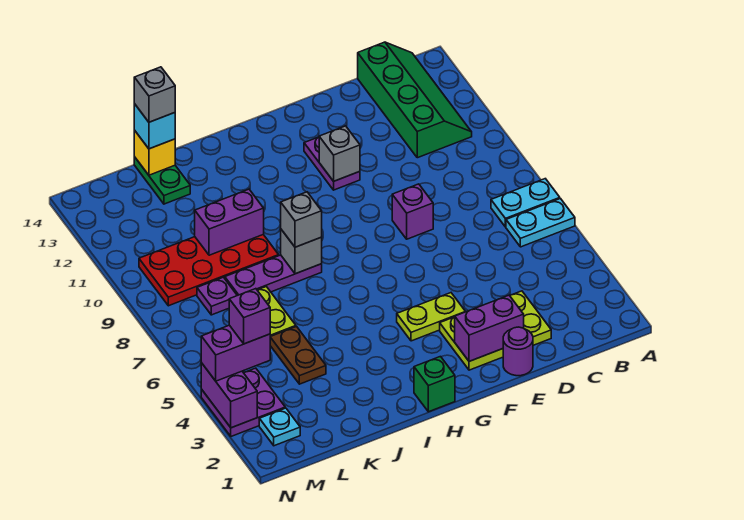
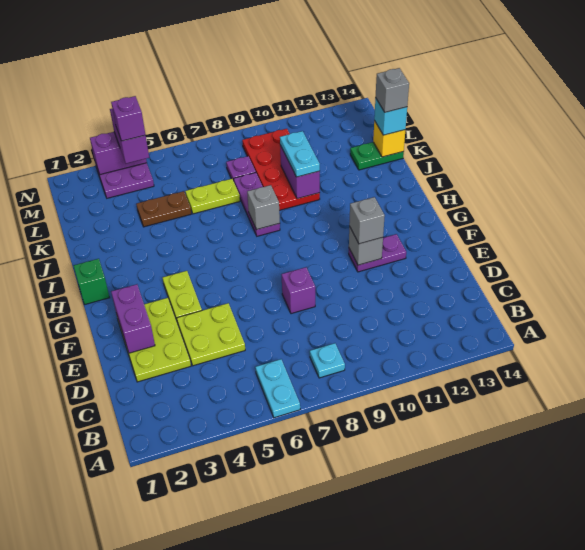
cyan plate A7:B7 level 1 -> cyan plate J10:K10 level 3
green slope B11:C14 level 1 top C -> none
none -> lime plate D4:E5 level 1
purple round brick E1 level 1 -> none
grey brick I8 level 3 -> grey brick F11 level 3
cyan plate M2 level 1 -> cyan plate B8 level 1

